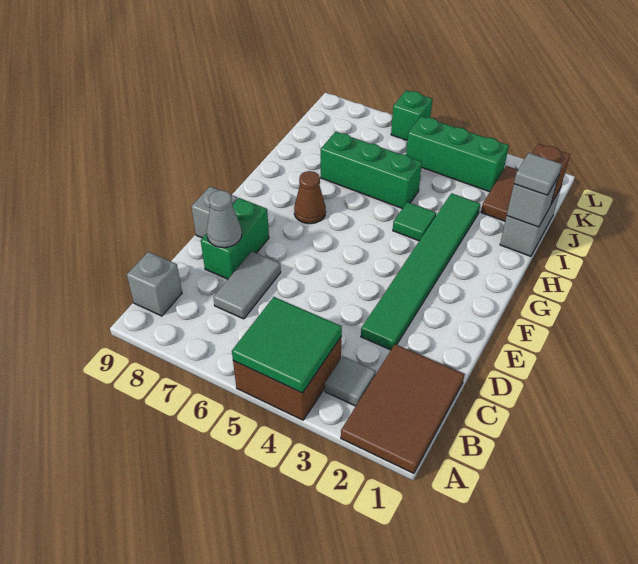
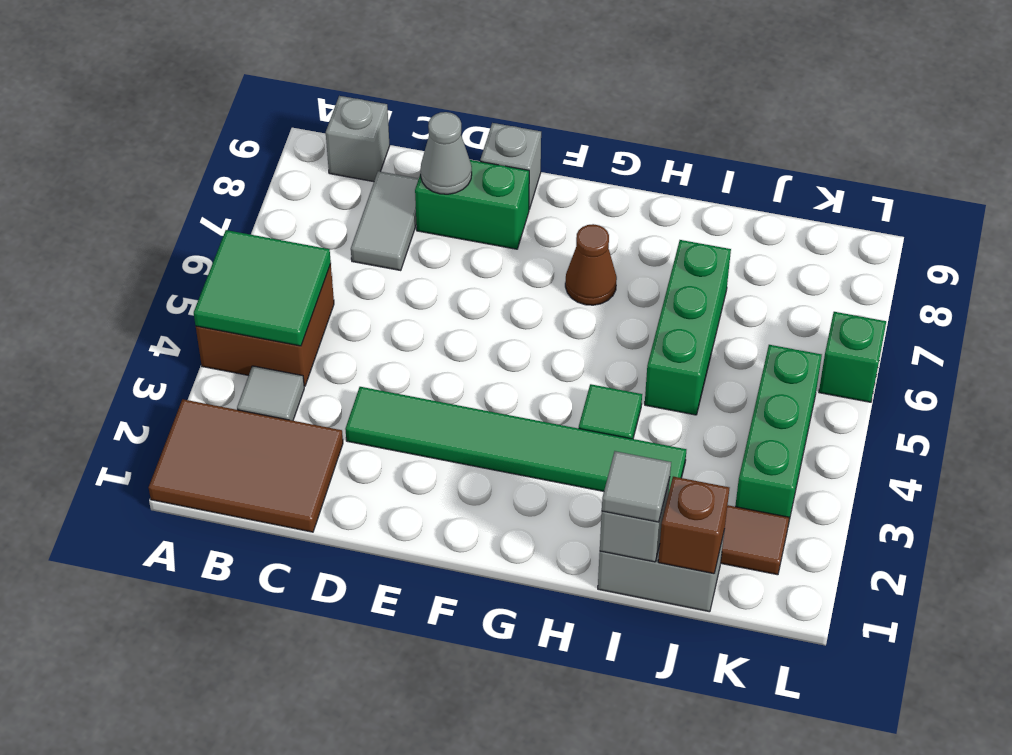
grey tile C7:D7 level 1 -> grey tile C7:C8 level 1

